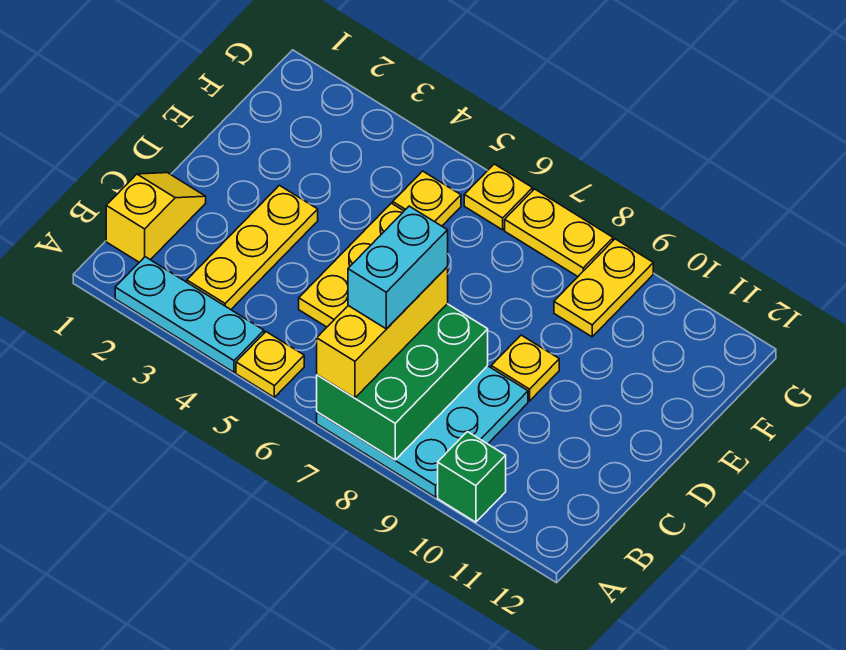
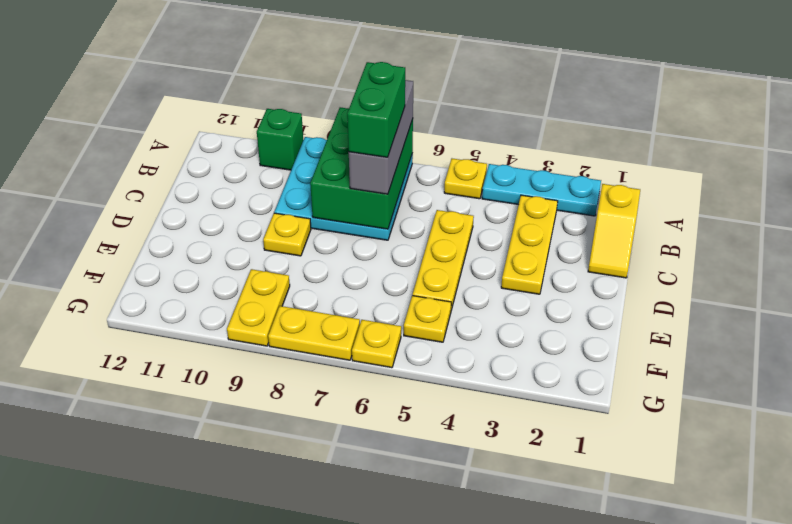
yellow brick A7:C7 level 3 -> grey brick A7:C7 level 3
cyan brick B7:C7 level 4 -> green brick B7:C7 level 4

